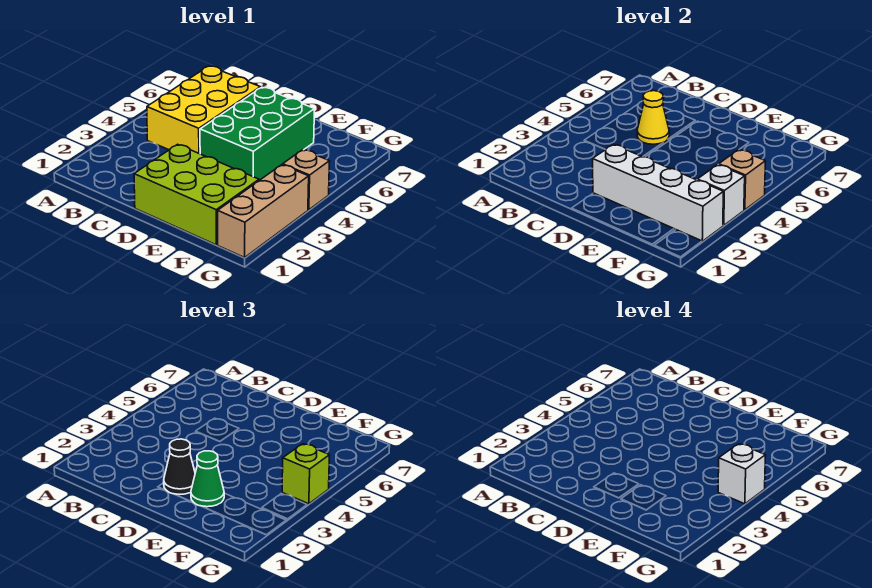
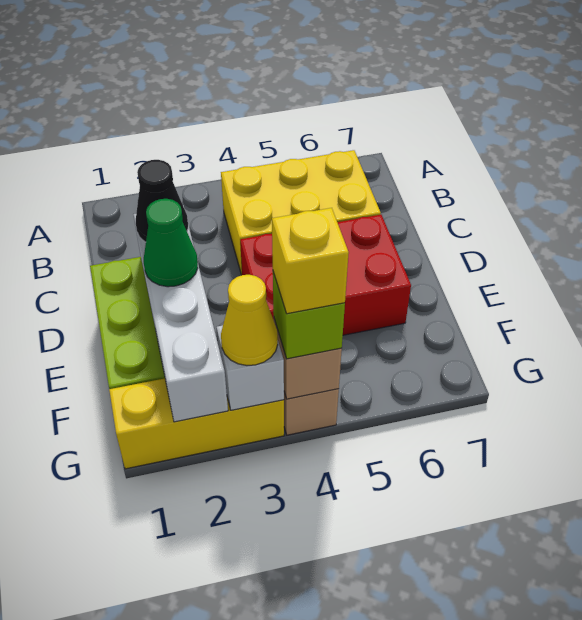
yellow cone C5 level 2 -> yellow cone G3 level 3
green brick D4:E6 level 1 -> red brick D4:E6 level 1
tan brick G1:G3 level 1 -> yellow brick G1:G3 level 1
white brick G4 level 4 -> yellow brick G4 level 4

